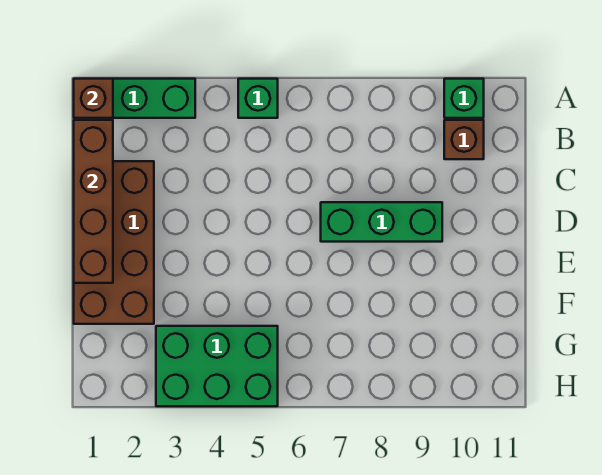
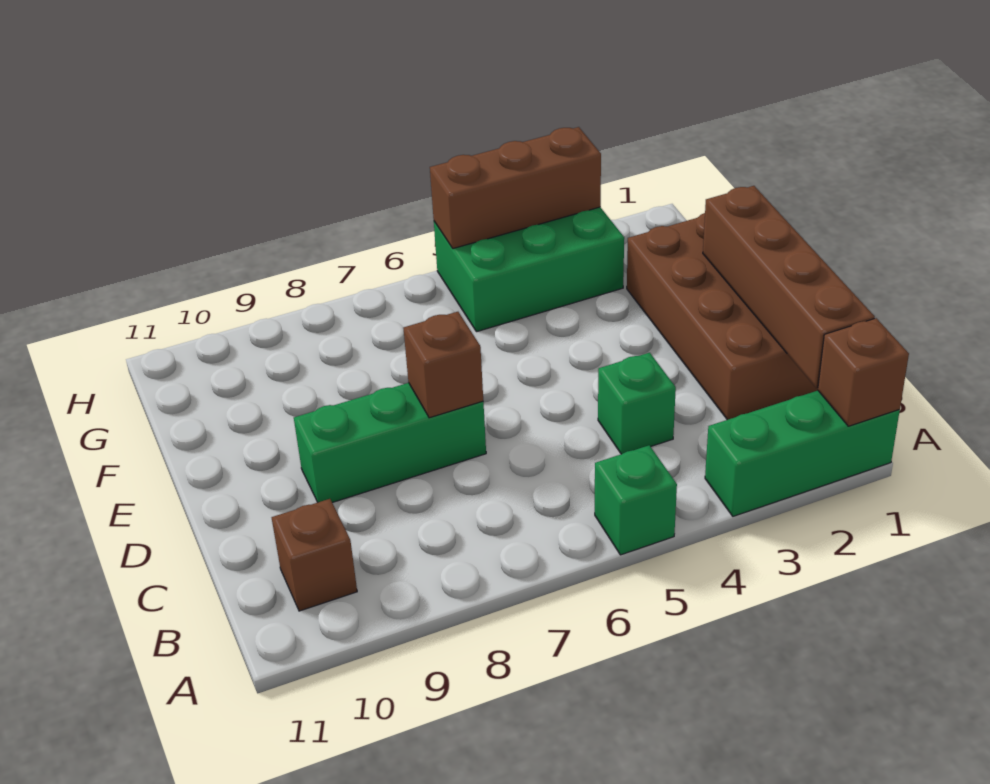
green brick A10 level 1 -> green brick C4 level 1
none -> brown brick D7 level 2
none -> brown brick H3:H5 level 2

